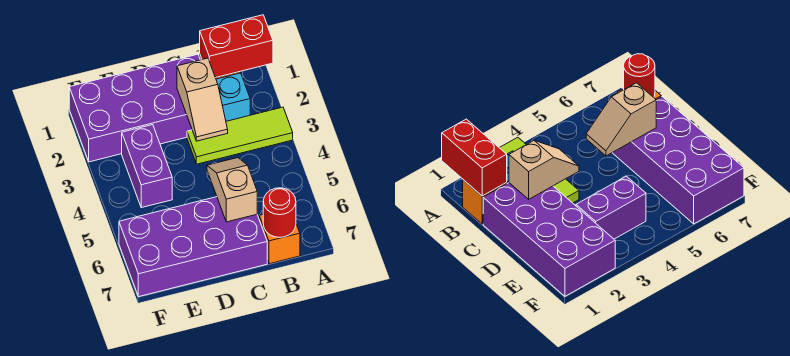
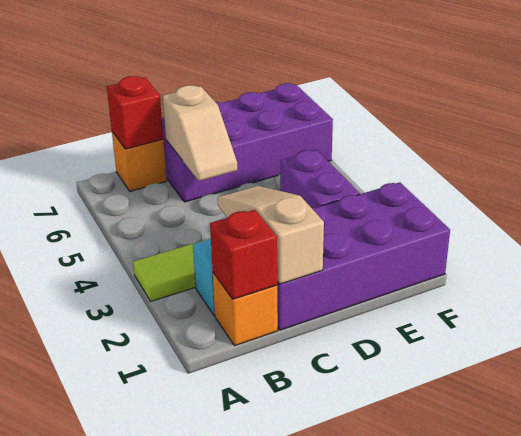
red brick A1:B1 level 2 -> red brick B1 level 2
red round brick B7 level 2 -> red brick B7 level 2
tan slope C2:C3 level 2 top 2 -> tan slope C1:C3 level 2 top 1

